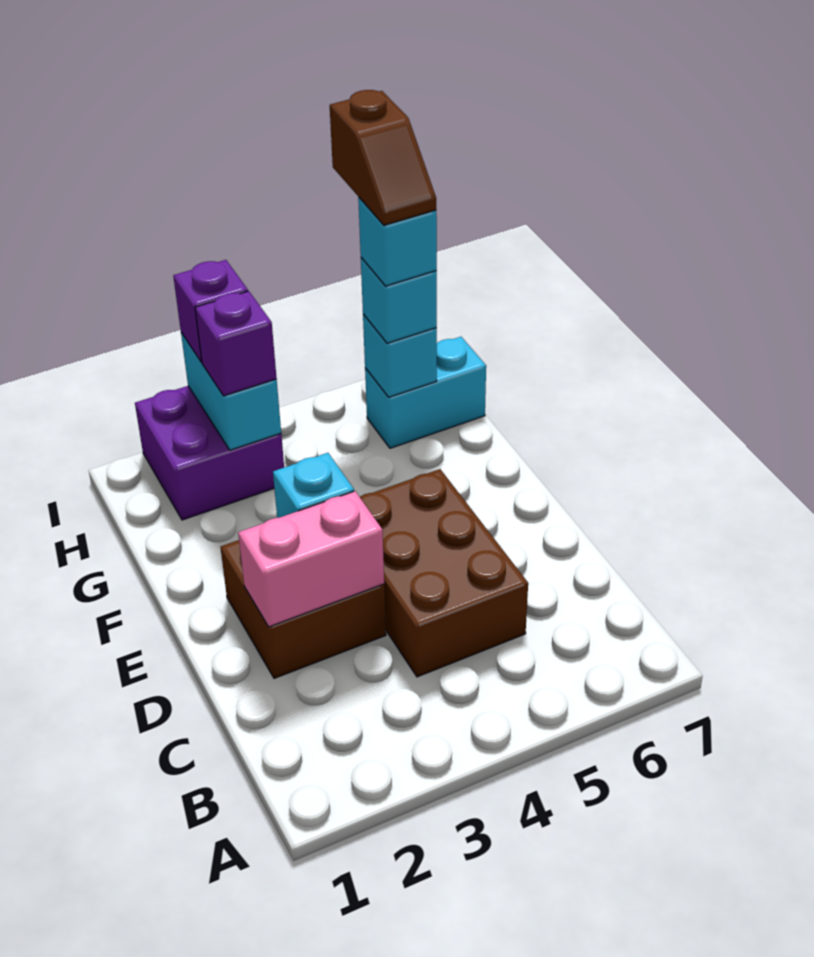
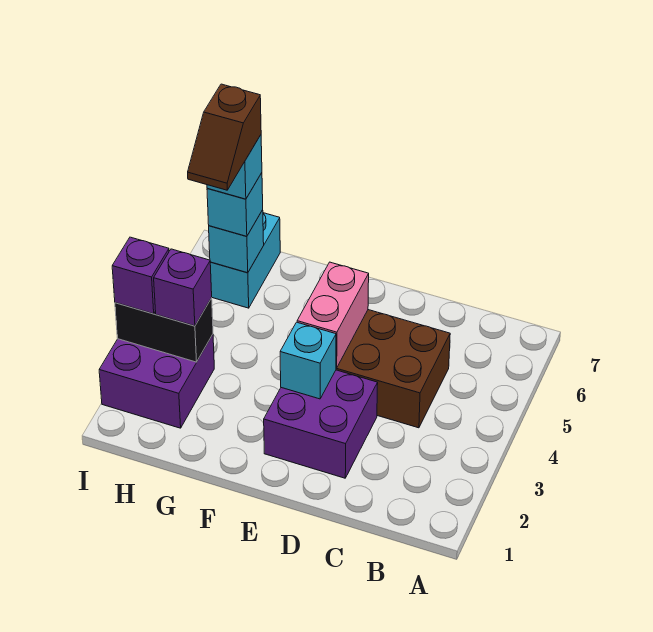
brown brick D2:E3 level 1 -> purple brick D2:E3 level 1
pink brick D2:D3 level 2 -> pink brick E4:E5 level 2
cyan brick H3:I3 level 2 -> black brick H3:I3 level 2
brown slope H6:I6 level 5 top I -> brown slope H5:H6 level 5 top 6

